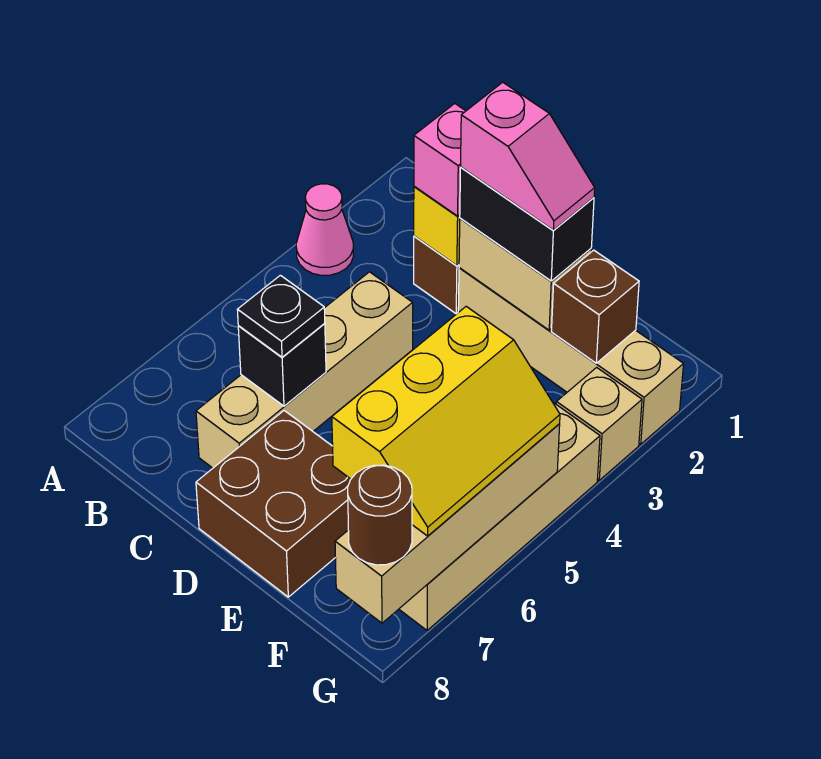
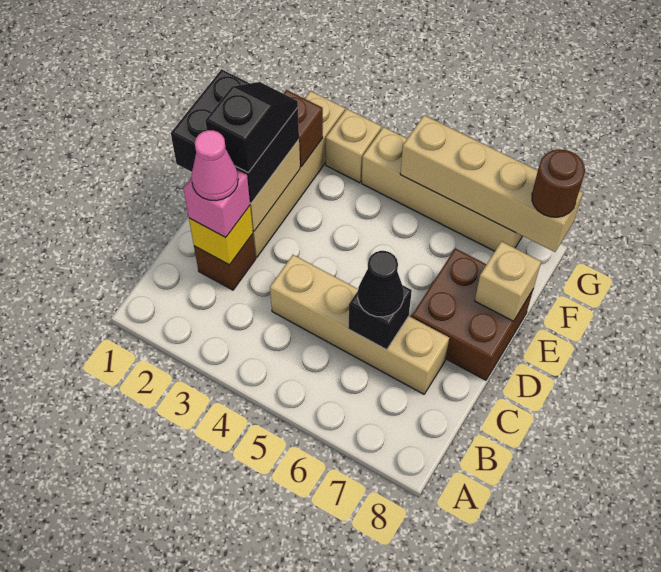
pink cone A3 level 1 -> pink cone C2 level 4
black plate C6 level 3 -> black cone C6 level 3
black brick D2:E2 level 3 -> black brick D1:E2 level 3
pink slope D2:E2 level 4 top D -> black slope D2:E2 level 4 top D
none -> tan brick E8 level 2
yellow slope F5:G7 level 3 top F -> none

